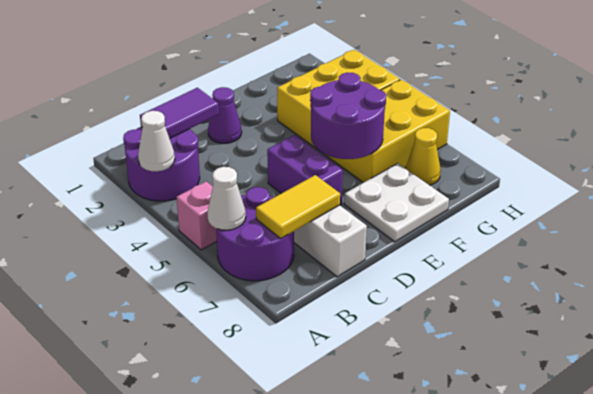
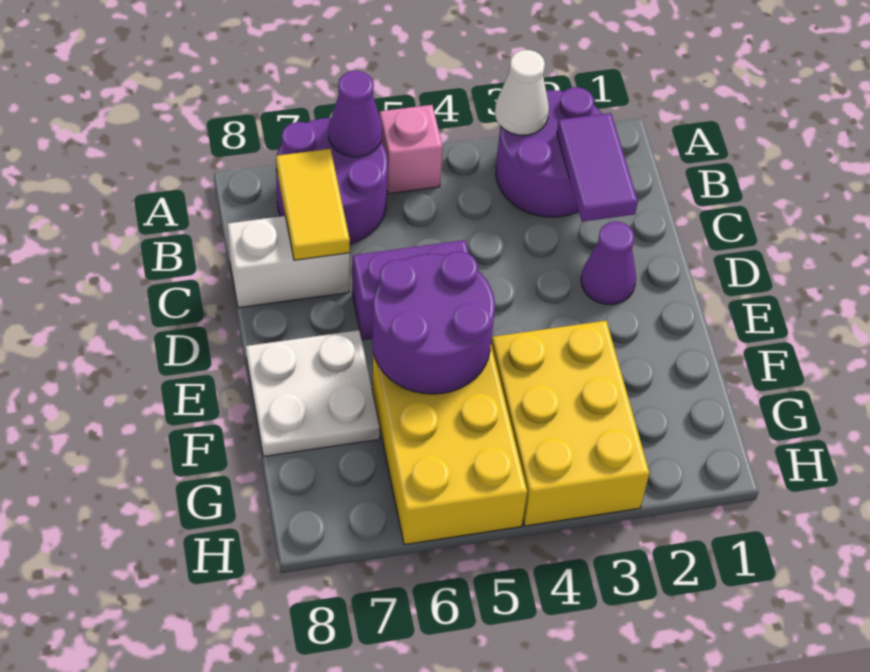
white cone A6 level 2 -> purple cone A6 level 2
yellow cone G7 level 1 -> none

